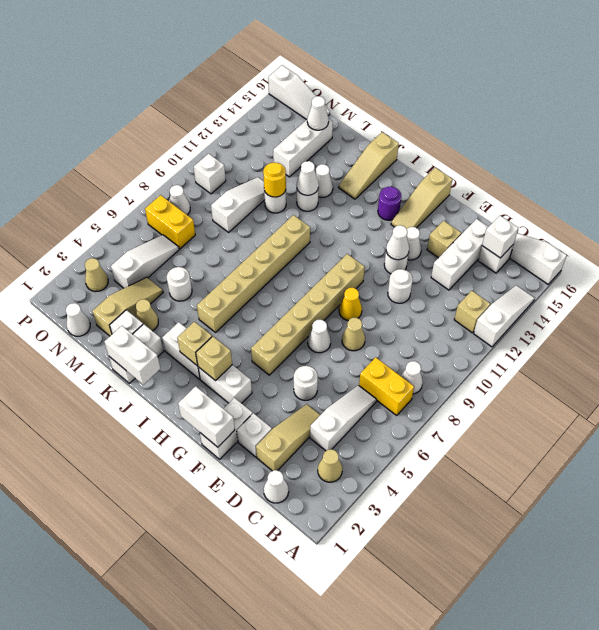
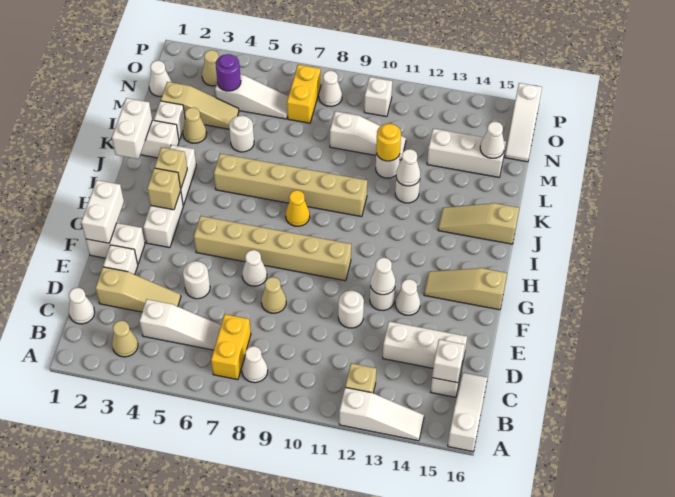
tan brick E14 level 1 -> none
yellow cone F9 level 1 -> yellow cone I8 level 1
purple round brick H14 level 1 -> purple round brick N4 level 2
white cone K13 level 1 -> none

